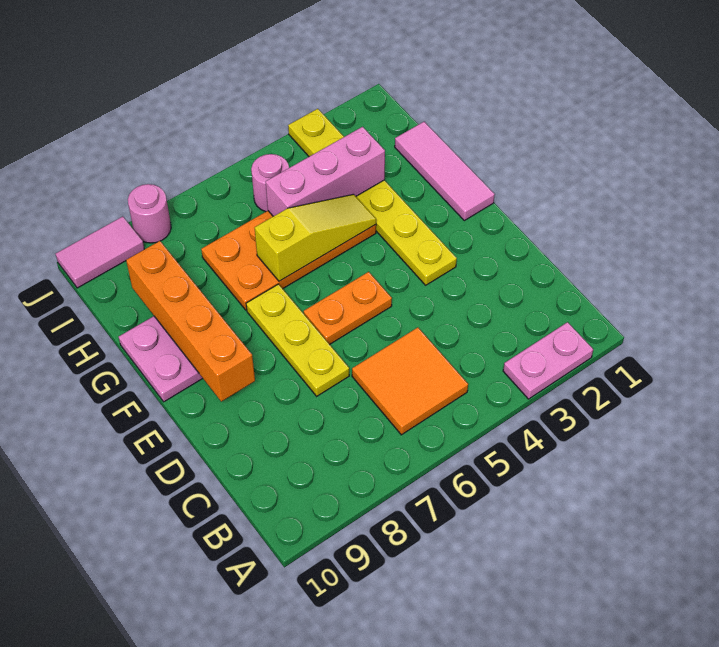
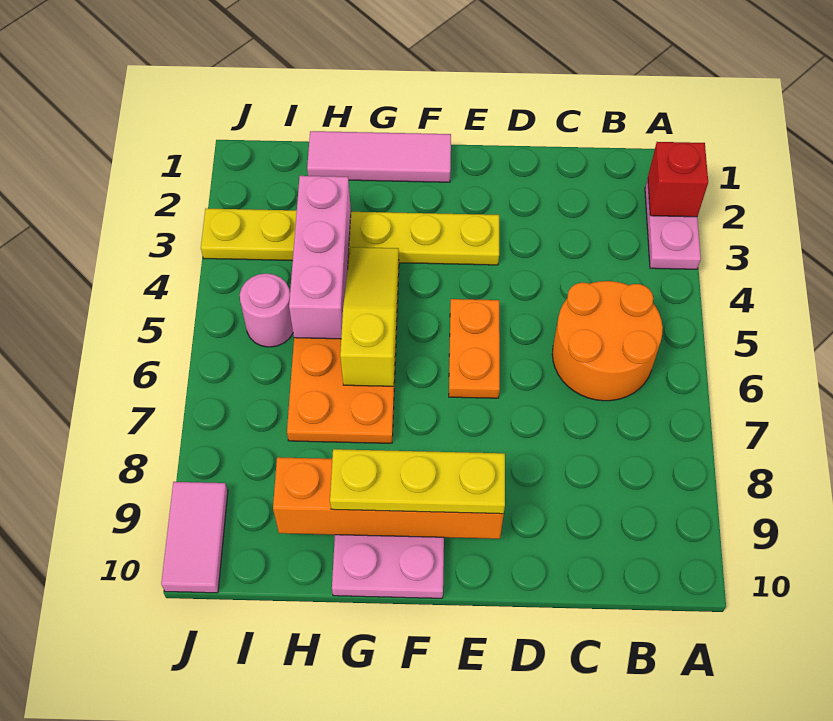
none -> red brick A2 level 2
orange tile B5:C6 level 1 -> orange round brick B5:C6 level 1
yellow plate D7:F7 level 1 -> yellow plate E9:G9 level 3
pink round brick J8 level 1 -> none

